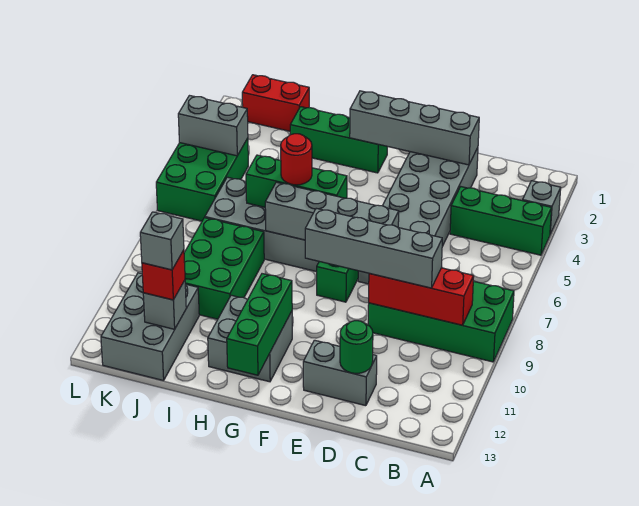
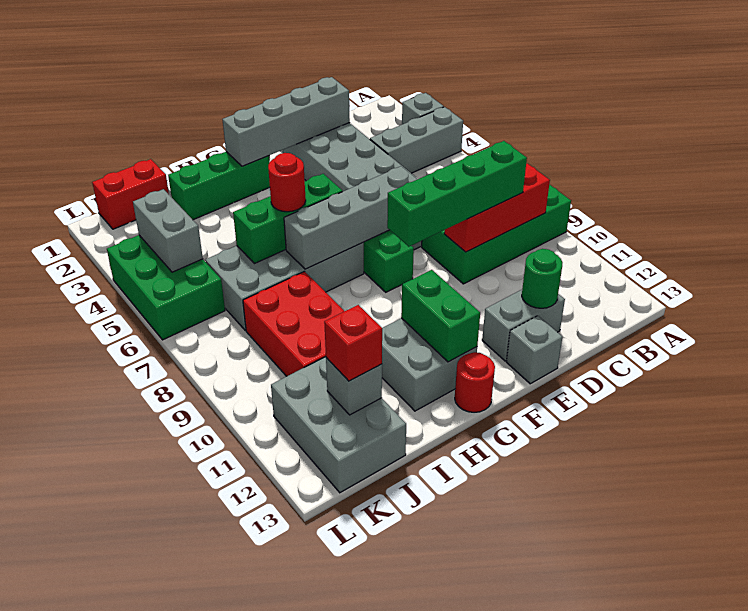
green brick A4:C4 level 1 -> grey brick A4:C4 level 1
grey brick C9:F9 level 3 -> green brick C9:F9 level 3
green brick G11:G13 level 2 -> green brick G11:G12 level 2
none -> red round brick G13 level 1
green brick I8:J10 level 1 -> red brick I8:J10 level 1
grey brick J12 level 4 -> grey brick E13 level 1
grey brick K4:L4 level 2 -> grey brick K4:K5 level 2

